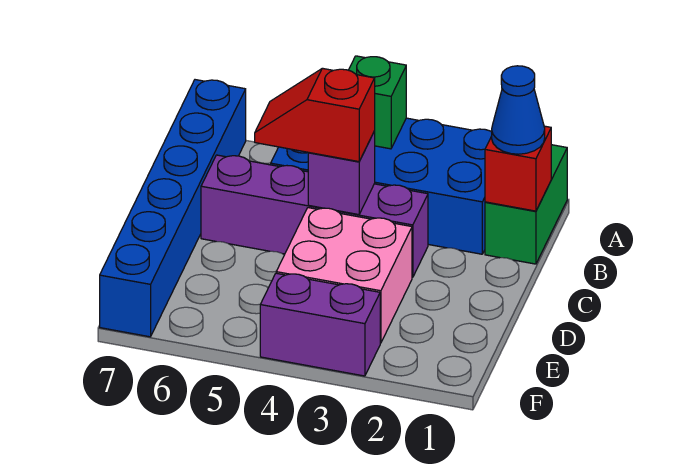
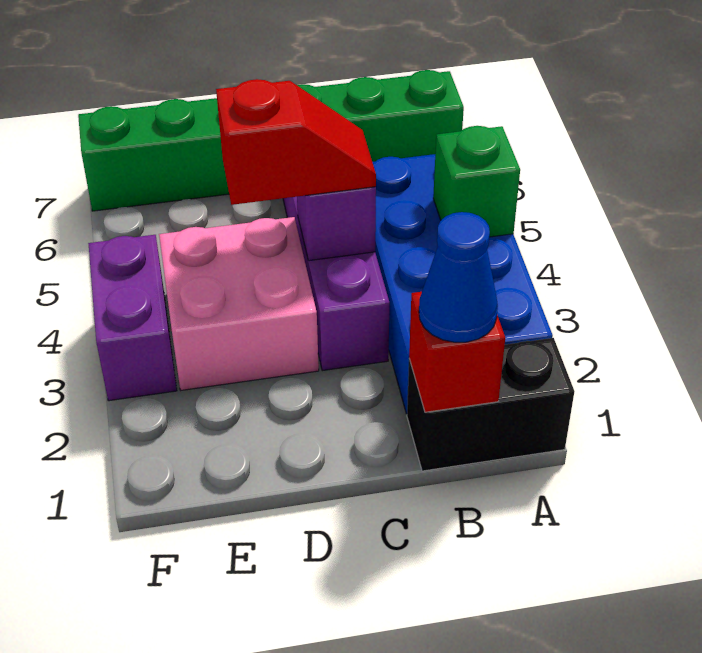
green brick A1:B1 level 1 -> black brick A1:B1 level 1
blue brick A7:F7 level 1 -> green brick A7:F7 level 1
red slope C4:C5 level 3 top 4 -> red slope C4:D4 level 3 top D

